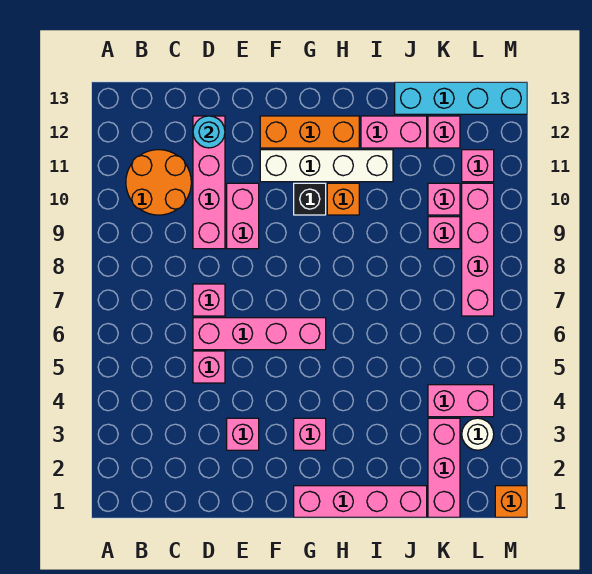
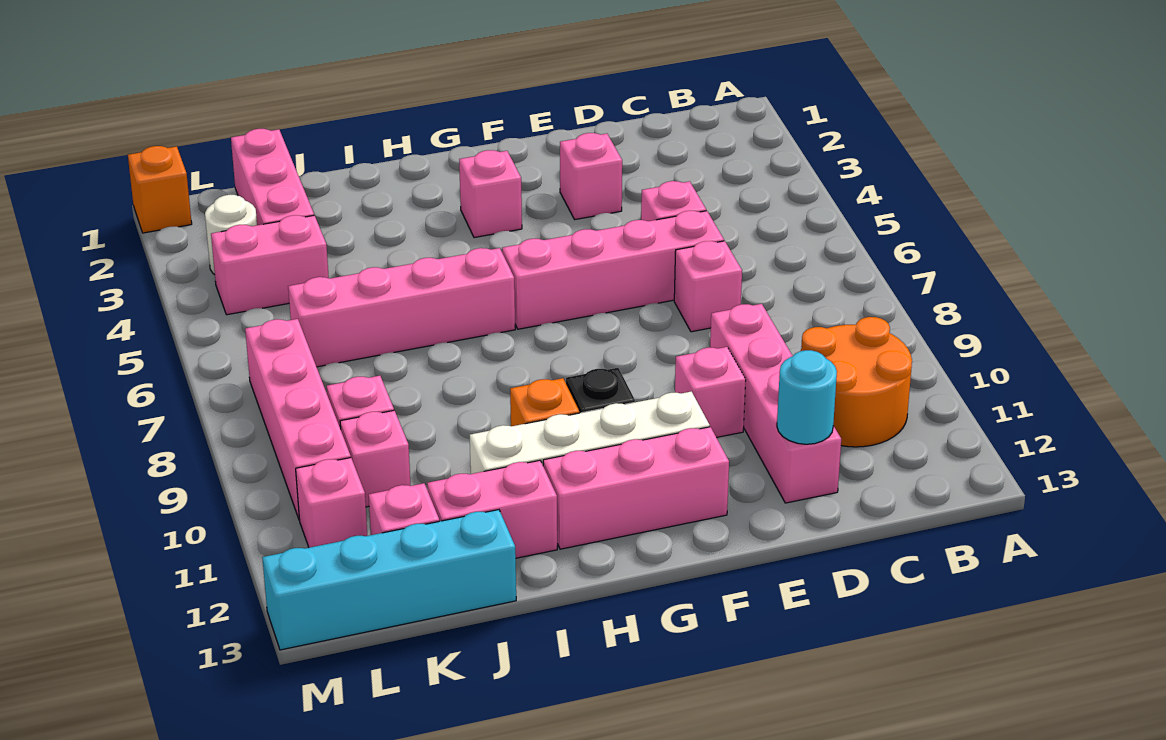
pink brick E9:E10 level 1 -> pink brick E10 level 1
orange brick F12:H12 level 1 -> pink brick F12:H12 level 1
pink brick G1:J1 level 1 -> pink brick H6:K6 level 1

